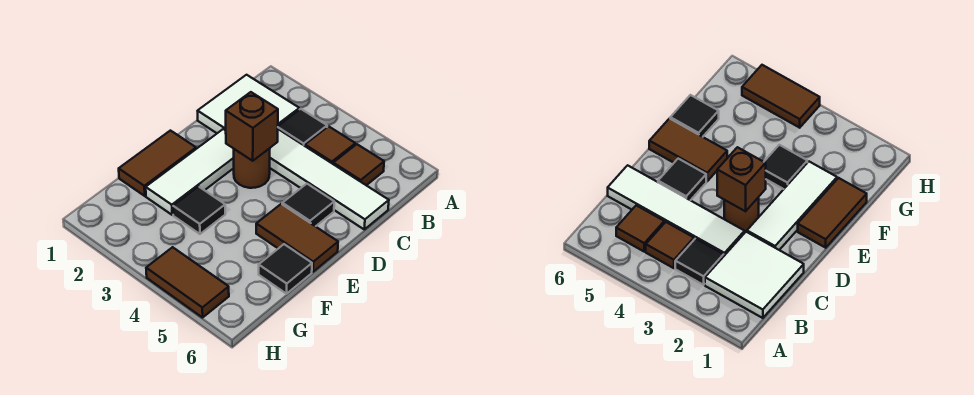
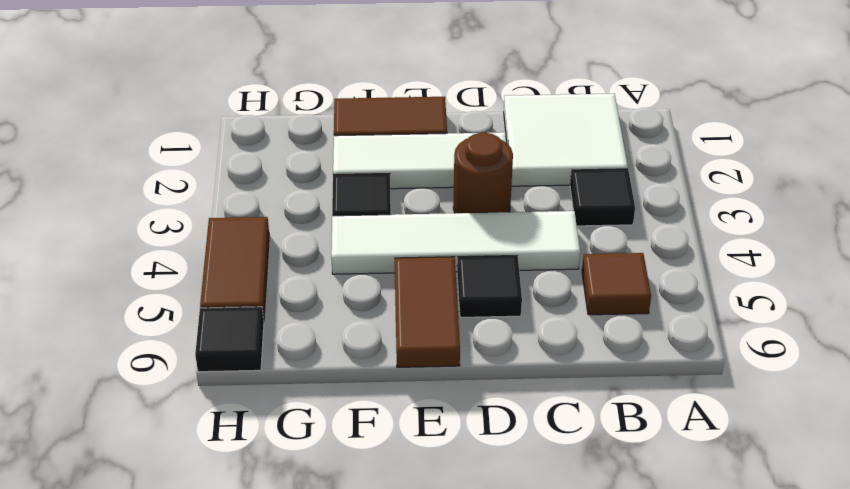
brown tile B4 level 1 -> none
white tile C3:C6 level 1 -> white tile C4:F4 level 1
brown brick D3 level 2 -> none
black tile F6 level 1 -> black tile H6 level 1

